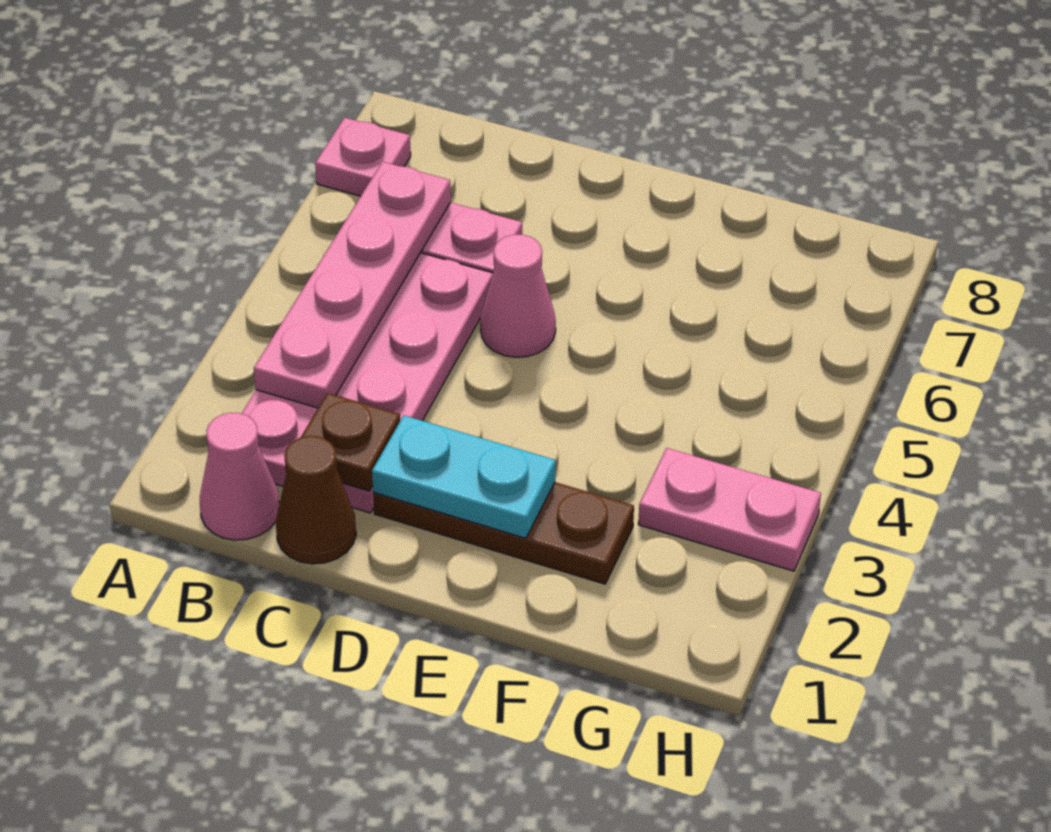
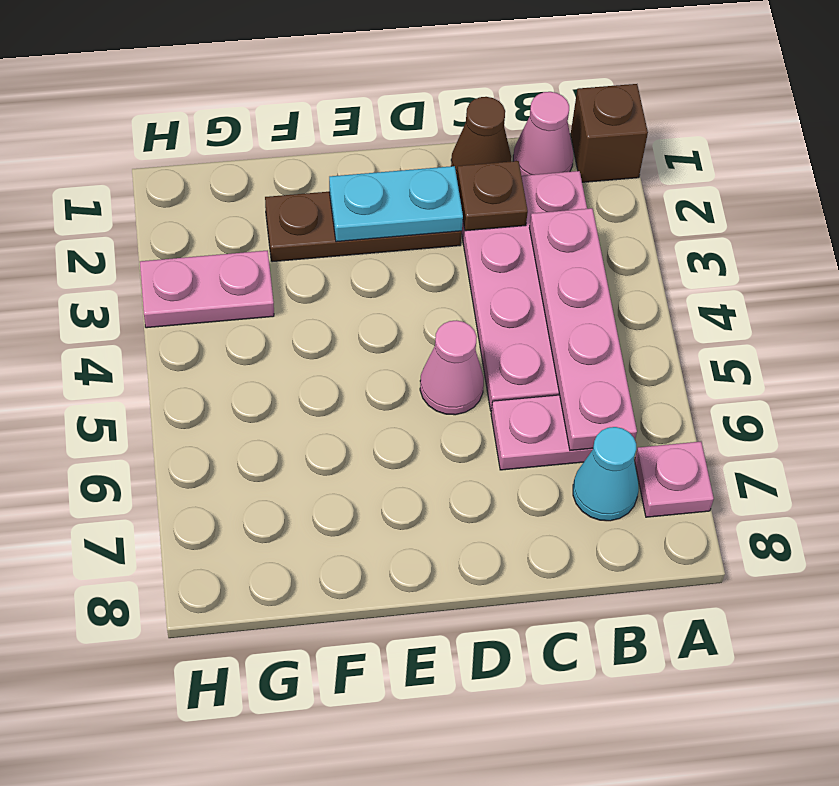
none -> brown brick A1 level 1
none -> cyan cone B7 level 1

